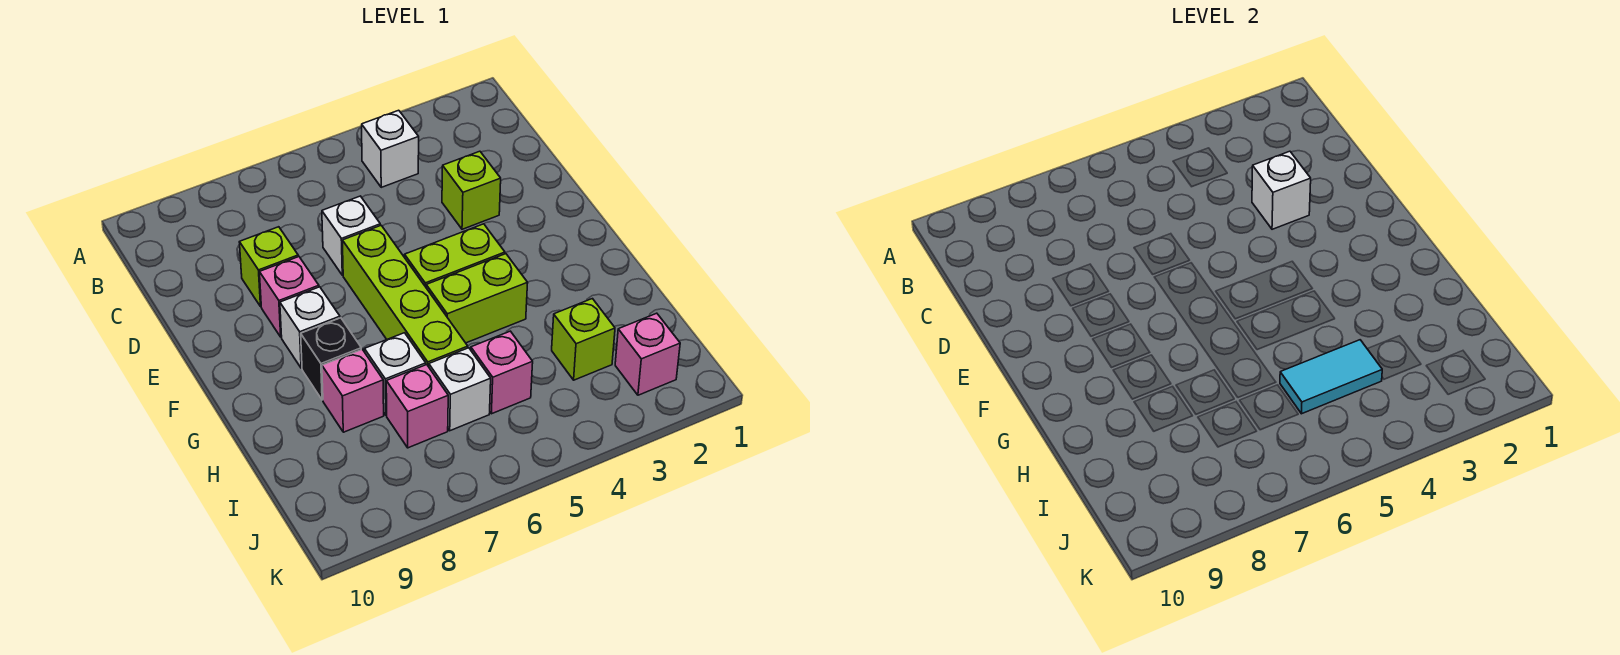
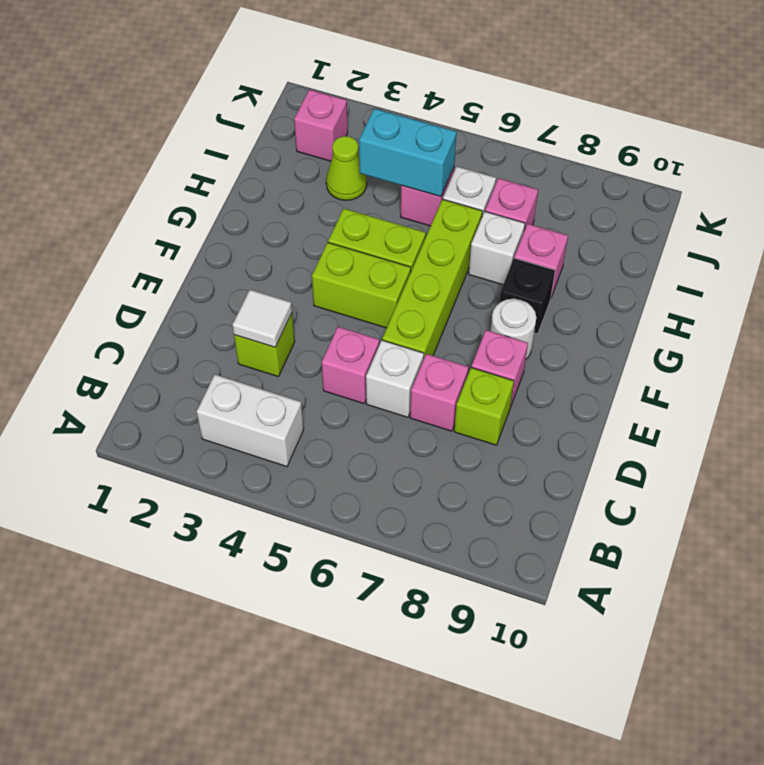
white brick B4 level 1 -> white brick B3:B4 level 1
white brick D3 level 2 -> white tile D3 level 2
none -> pink brick D5 level 1
none -> pink brick D7 level 1
white brick F8 level 1 -> white round brick F8 level 1
lime brick I3 level 1 -> lime cone I3 level 1
cyan tile I4:I5 level 2 -> cyan brick I4:I5 level 2

